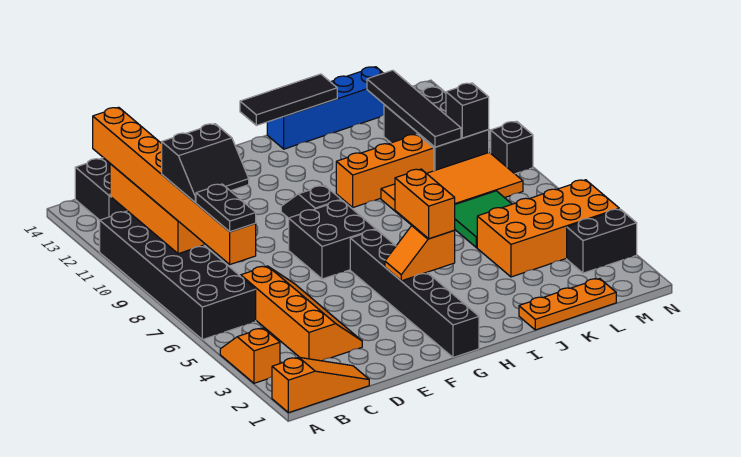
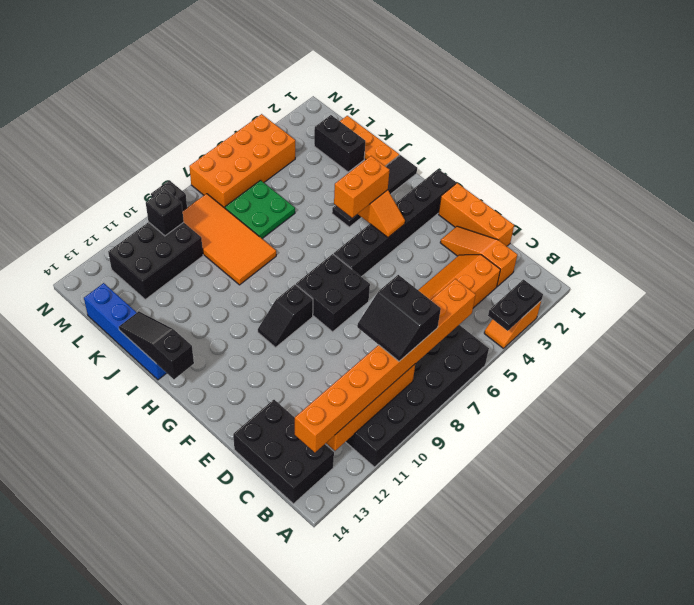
orange slope A1:C1 level 1 top A -> orange slope C2:E2 level 1 top C
black plate B6:B7 level 4 -> black plate A3:A4 level 2
black slope B8:C9 level 4 top 9 -> black slope B8:C9 level 4 top 8
black tile H14:J14 level 2 -> black slope H14:J14 level 2 top H
orange brick I10:K10 level 1 -> orange brick D1:F1 level 1
orange brick K4:N5 level 1 -> orange brick M4:N7 level 1
green tile K6:L7 level 1 -> green plate K6:L7 level 1
black tile L10:L13 level 2 -> black tile I1:I4 level 1
black brick M3:N3 level 1 -> black brick K2:L2 level 1

